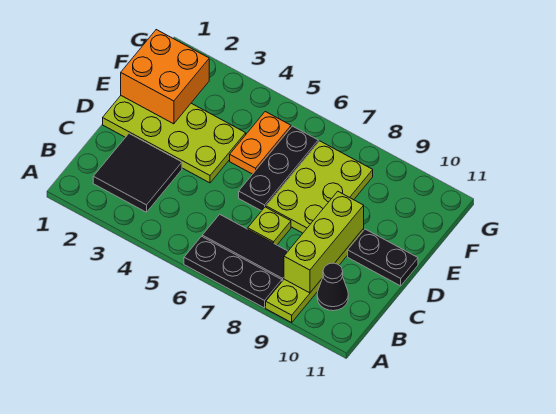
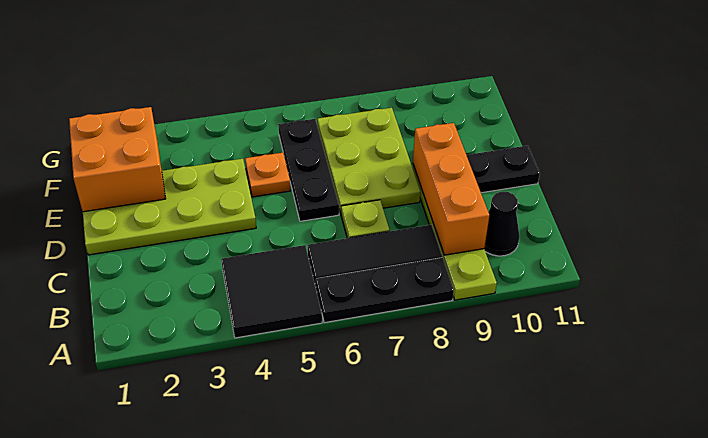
black tile B2:C3 level 1 -> black tile A4:B5 level 1
lime brick B9:D9 level 2 -> orange brick B9:D9 level 2
orange plate E5:F5 level 1 -> orange plate E5 level 1

